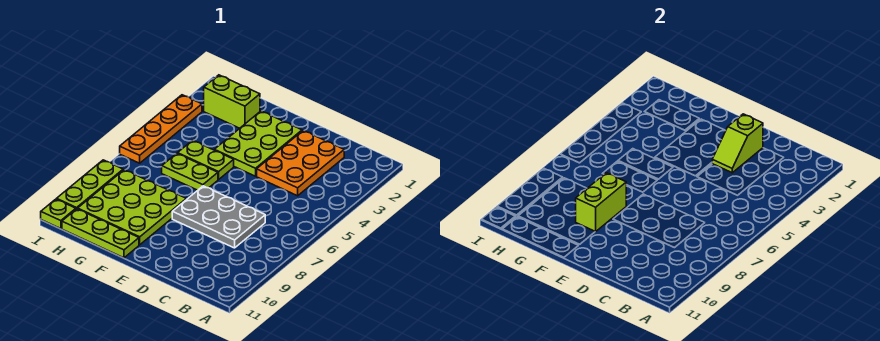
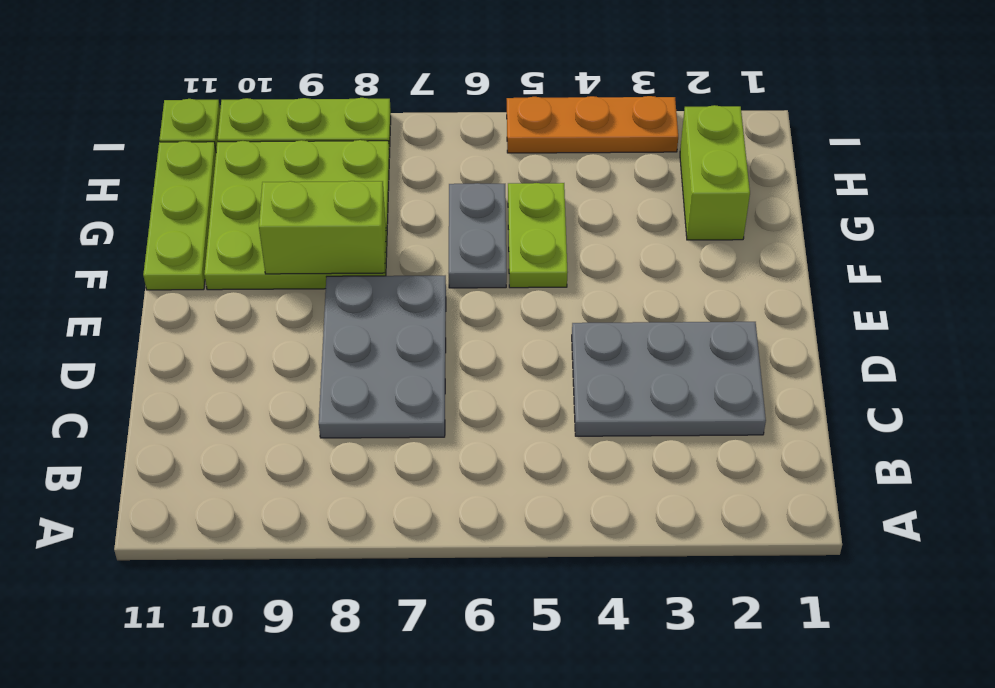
orange plate C2:D4 level 1 -> grey plate C2:D4 level 1
lime slope D2:D3 level 2 top 2 -> none
lime plate E2:F4 level 1 -> none
lime plate F6:G6 level 1 -> grey plate F6:G6 level 1
orange plate I3:I6 level 1 -> orange plate I3:I5 level 1

